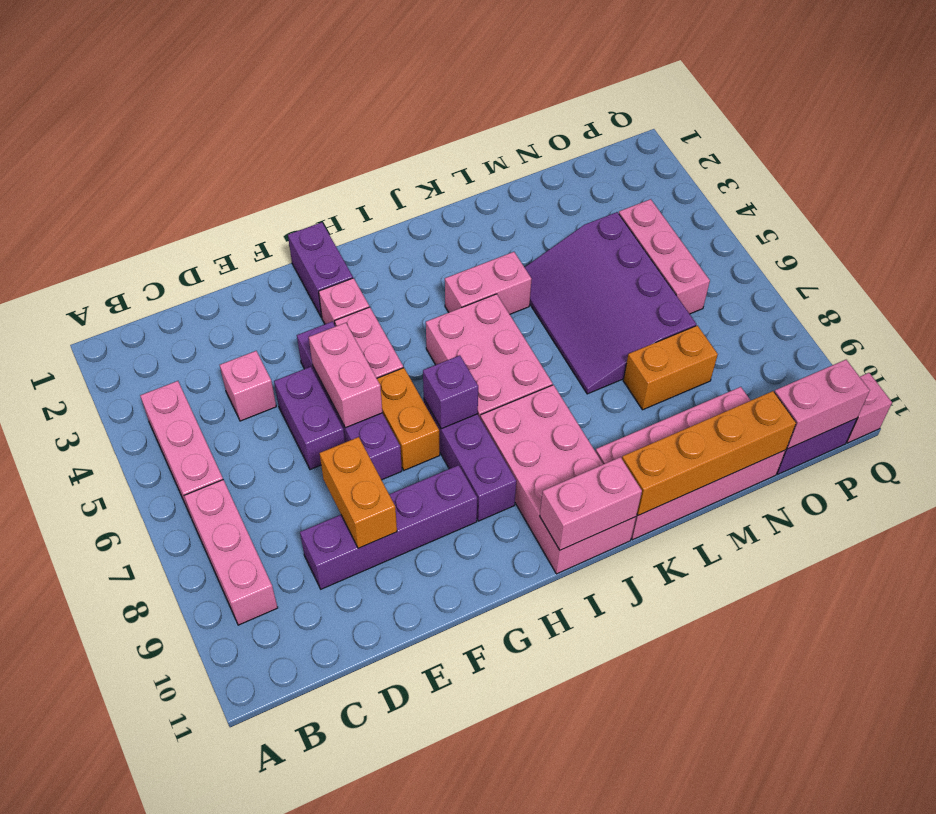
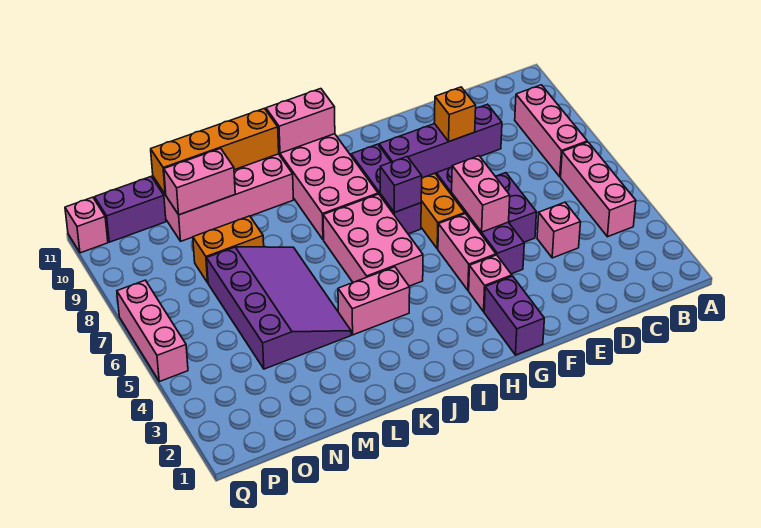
orange brick E8:E9 level 2 -> orange brick E9 level 2
pink brick O4:O6 level 1 -> pink brick Q5:Q7 level 1
pink brick O11:P11 level 2 -> pink brick M10:N10 level 2

